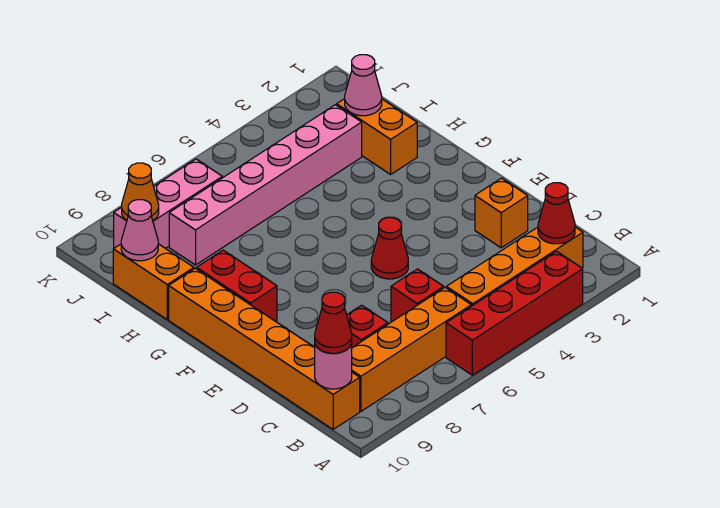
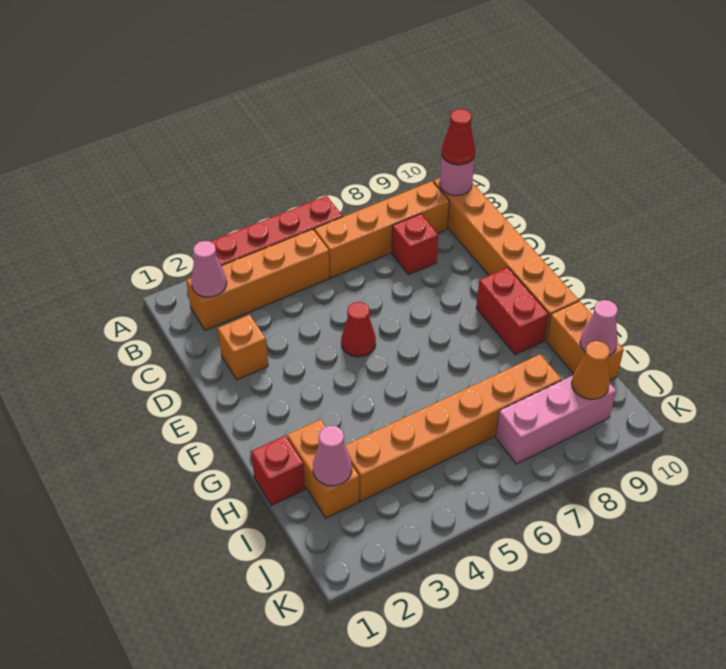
red cone B2 level 2 -> pink cone B2 level 2
red brick C6 level 1 -> red brick H1 level 1
pink brick I3:I8 level 1 -> orange brick I3:I8 level 1

